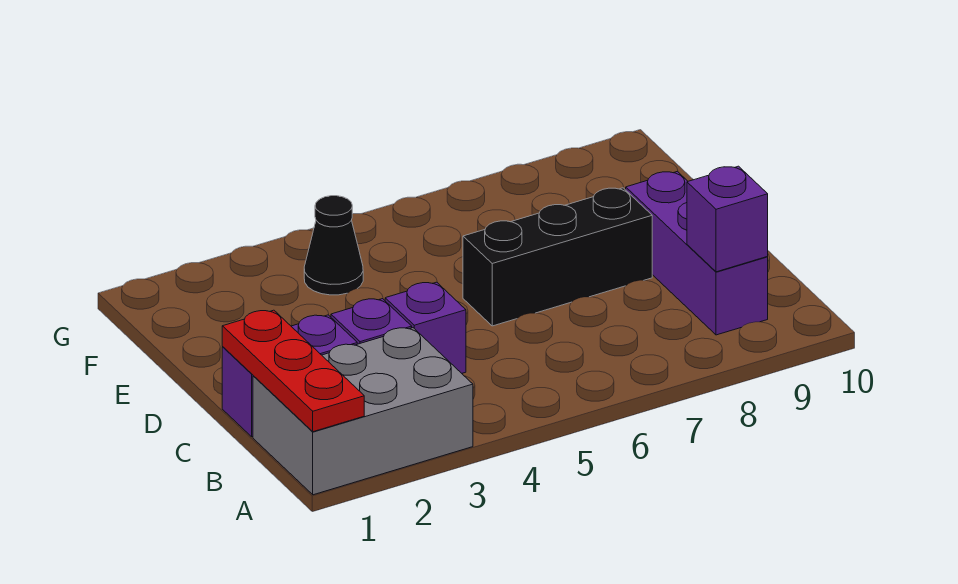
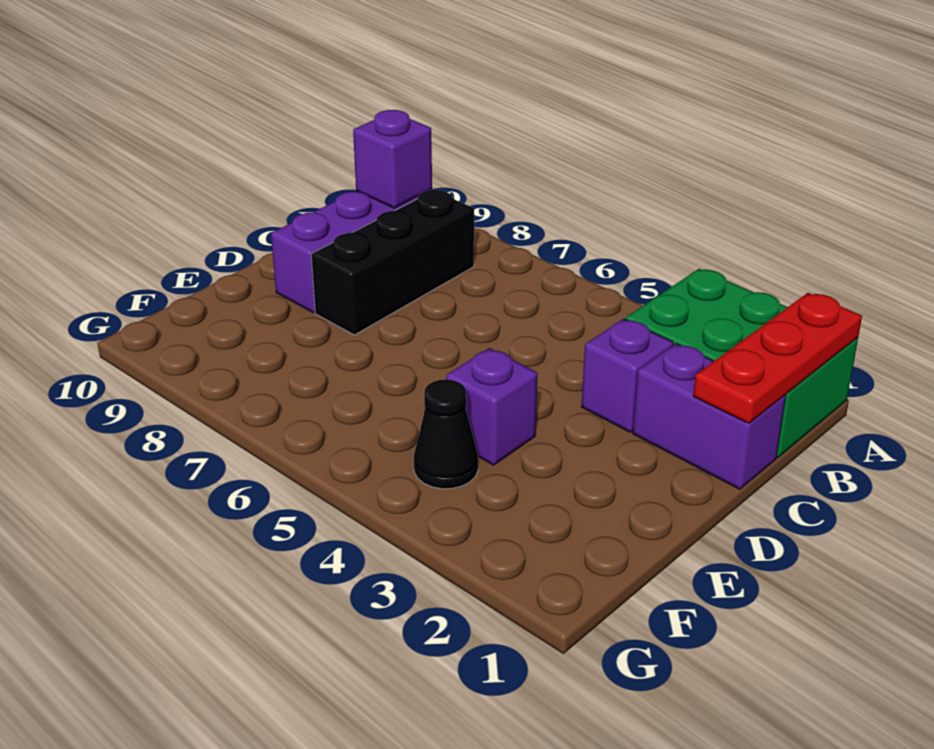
grey brick A1:B3 level 1 -> green brick A1:B3 level 1
purple brick C4 level 1 -> purple brick E4 level 1
black brick D6:D8 level 1 -> black brick B8:D8 level 1

